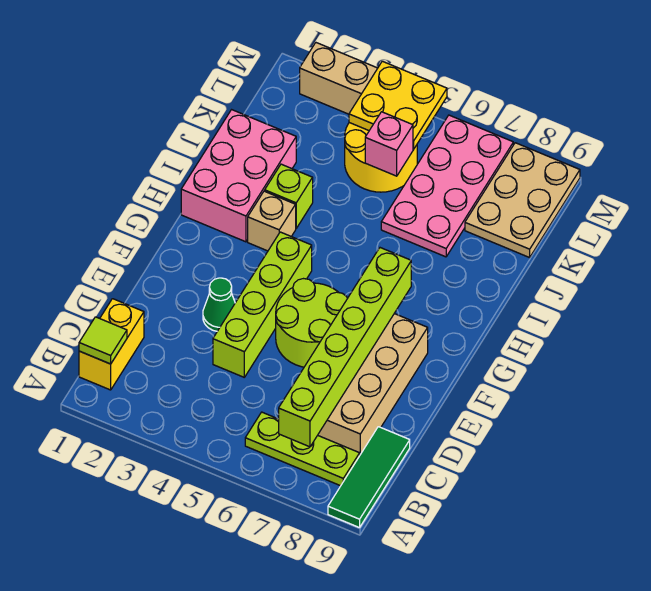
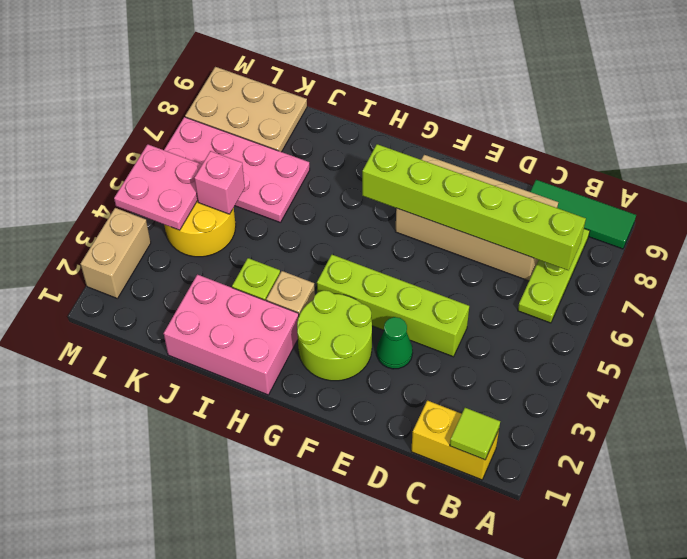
lime round brick E5:F6 level 1 -> lime round brick F2:G3 level 1
yellow plate L4:M5 level 2 -> pink plate L4:M5 level 2

